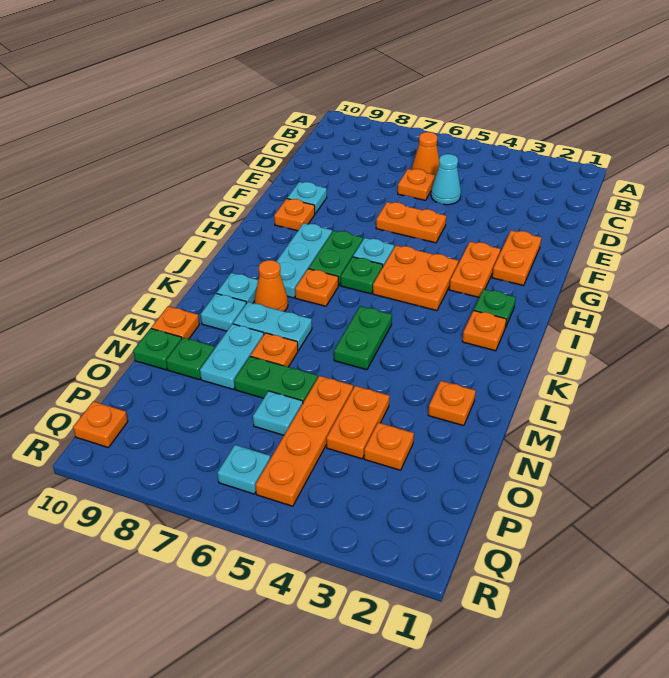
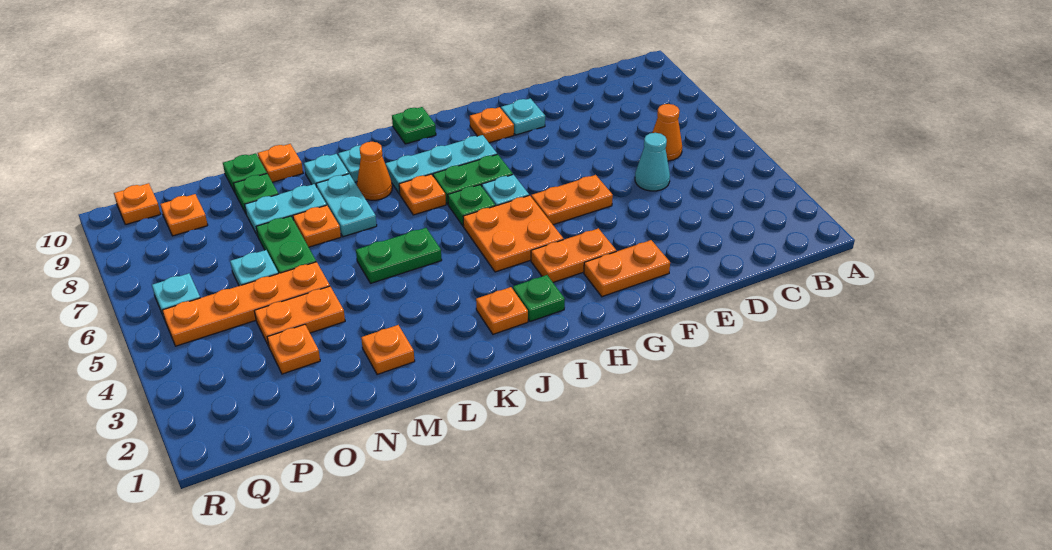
orange plate D6 level 1 -> orange plate P9 level 1
orange plate F5:F6 level 1 -> orange plate F5:G5 level 1
none -> green plate I10 level 1

